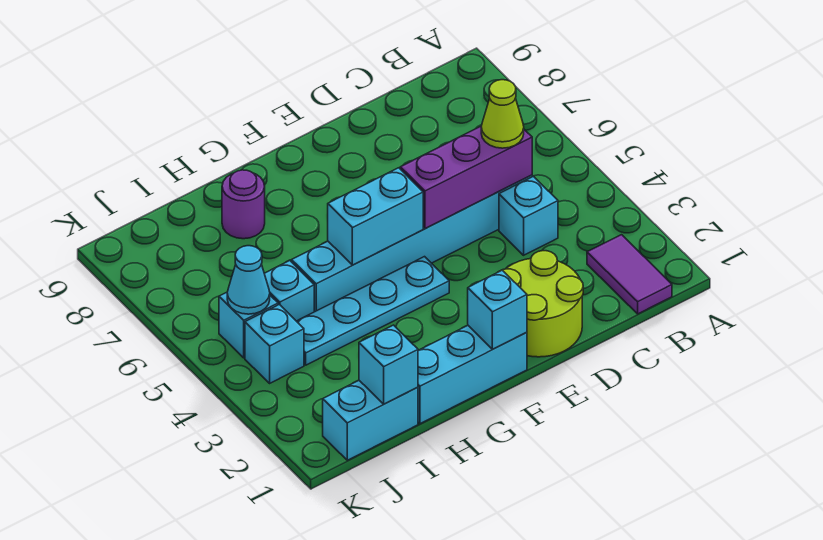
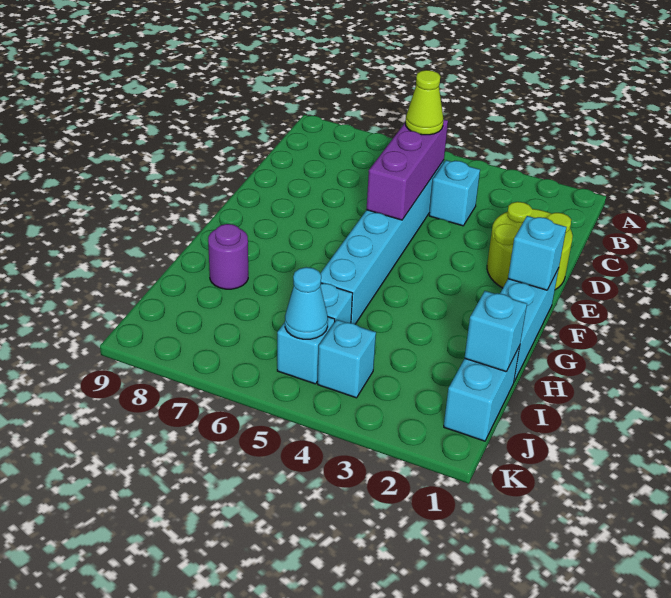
purple tile B1:B2 level 1 -> none
cyan plate F4:I4 level 1 -> none
cyan brick F5:G5 level 2 -> none

